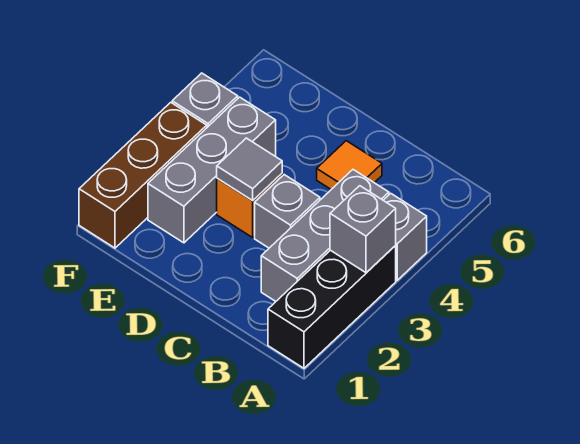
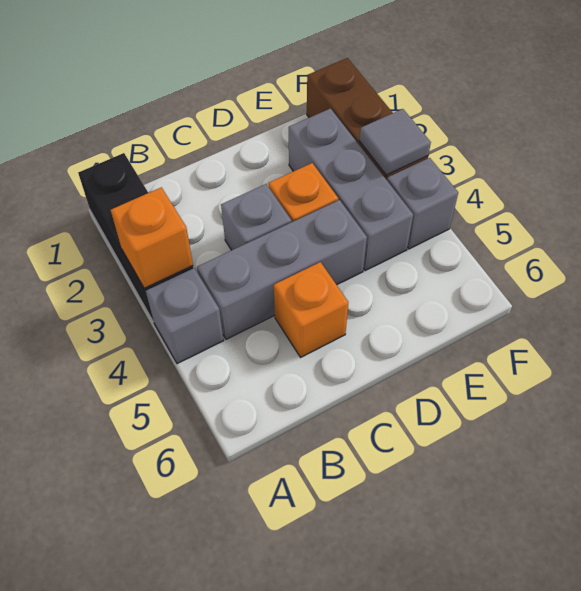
grey brick A3 level 2 -> orange brick A3 level 2
grey brick B2:B4 level 1 -> grey brick B4:D4 level 1
orange tile C5 level 1 -> orange brick C5 level 1
grey tile D3 level 2 -> grey tile F3 level 2

